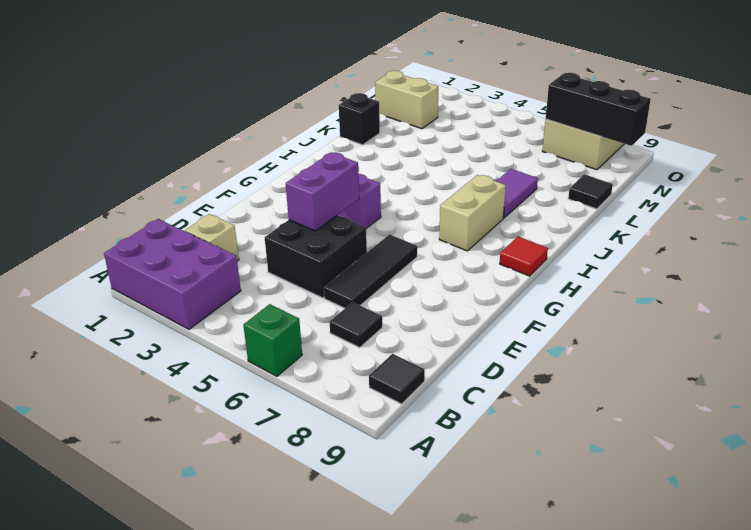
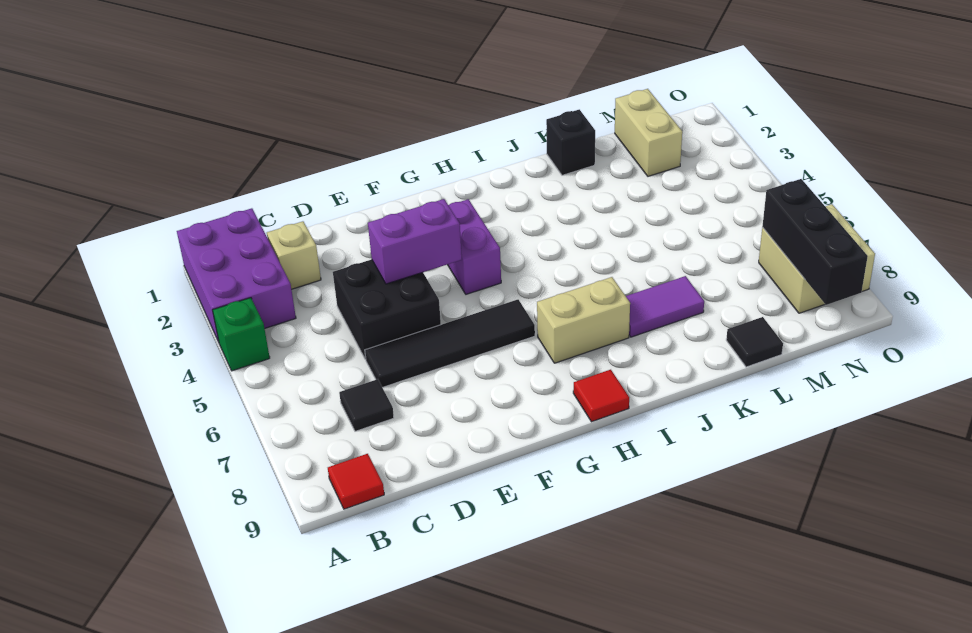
green brick A6 level 1 -> green brick A4 level 1
black tile B9 level 1 -> red tile B9 level 1
black tile D6:F6 level 1 -> black tile D6:G6 level 1

